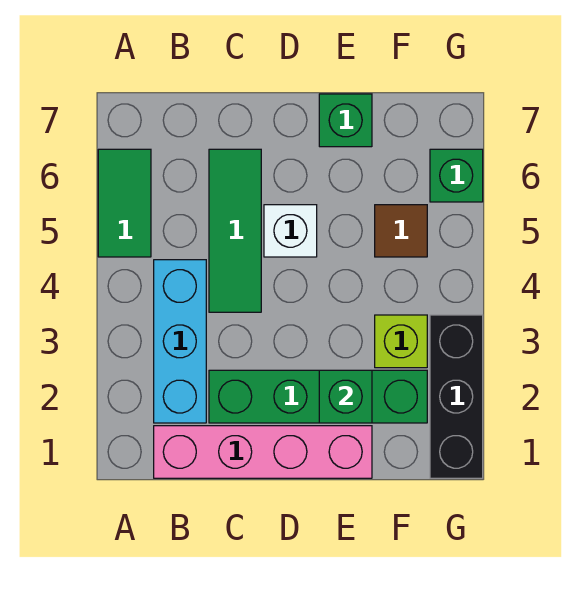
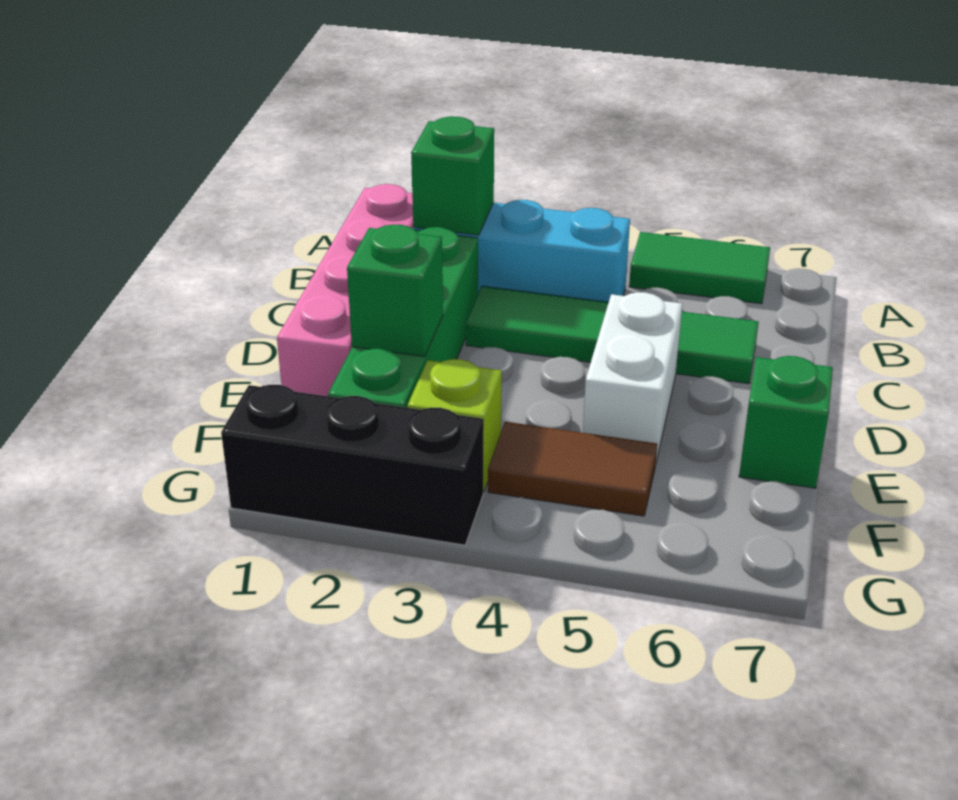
green tile C4:C6 level 1 -> green tile C3:C6 level 1
white brick D5 level 1 -> white brick D5:E5 level 1
brown tile F5 level 1 -> brown tile F4:F5 level 1
green brick G6 level 1 -> green brick B2 level 2

